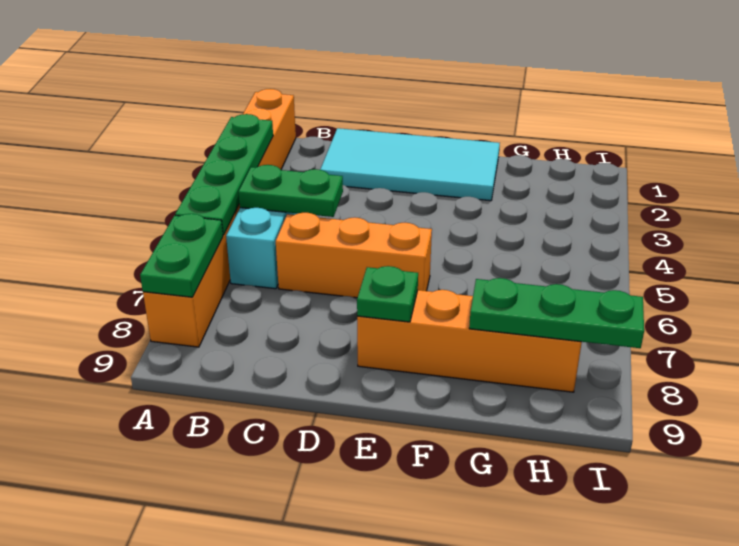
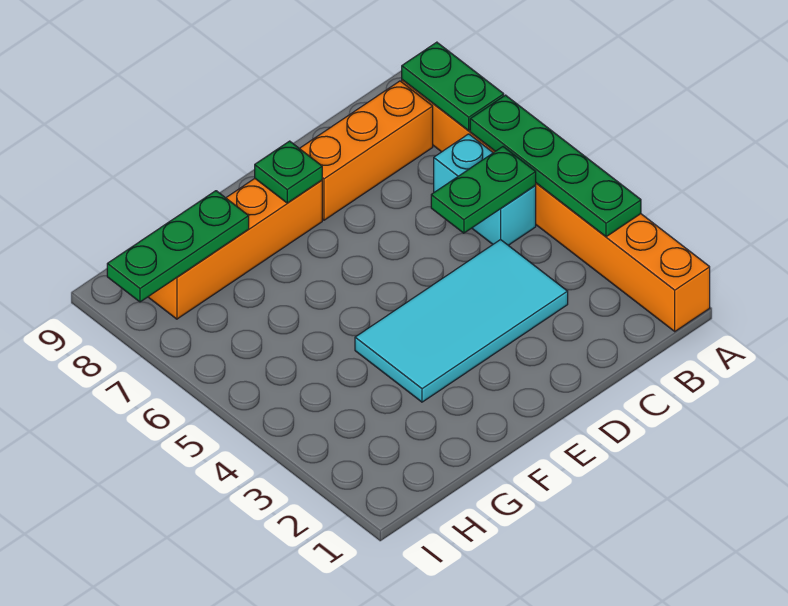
cyan tile C1:F2 level 1 -> cyan tile C3:F4 level 1
orange brick C6:E6 level 1 -> orange brick B8:D8 level 1

